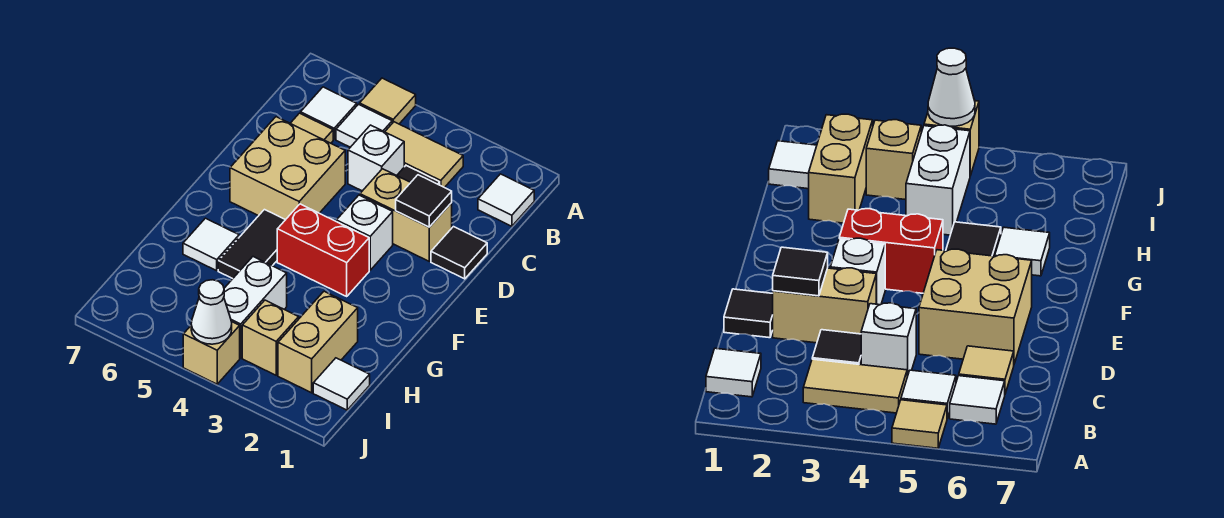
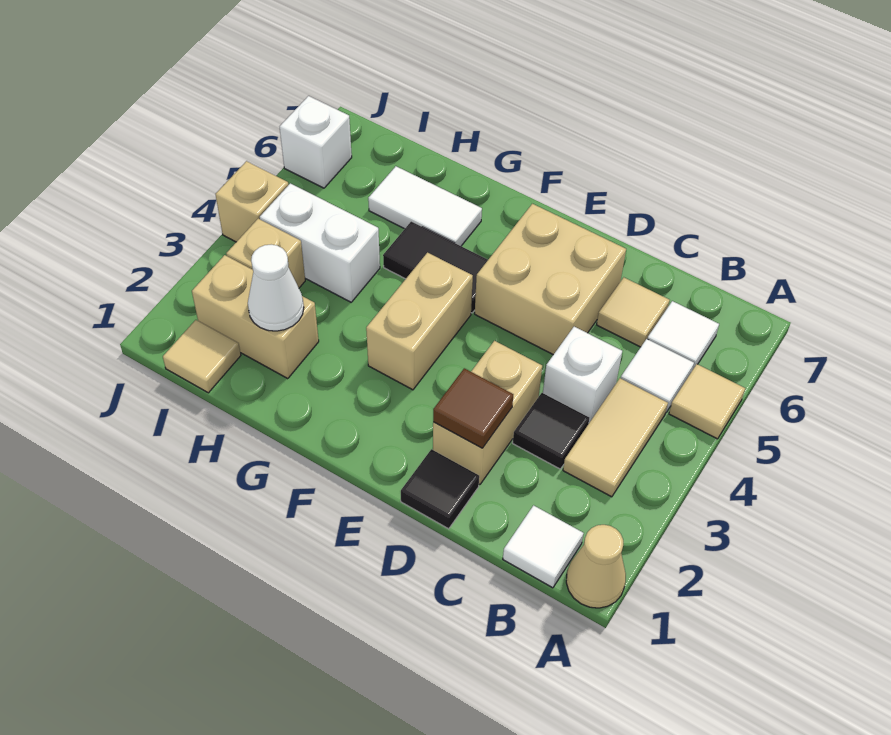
none -> tan cone A1 level 1
black tile D2 level 2 -> brown tile D2 level 2
white brick E3 level 1 -> white brick J6 level 1
red brick F3:F4 level 1 -> tan brick F3:F4 level 1
white tile G6 level 1 -> white tile G6:H6 level 1
white tile I1 level 1 -> tan tile I1 level 1
white cone J4 level 2 -> white cone H2 level 2

